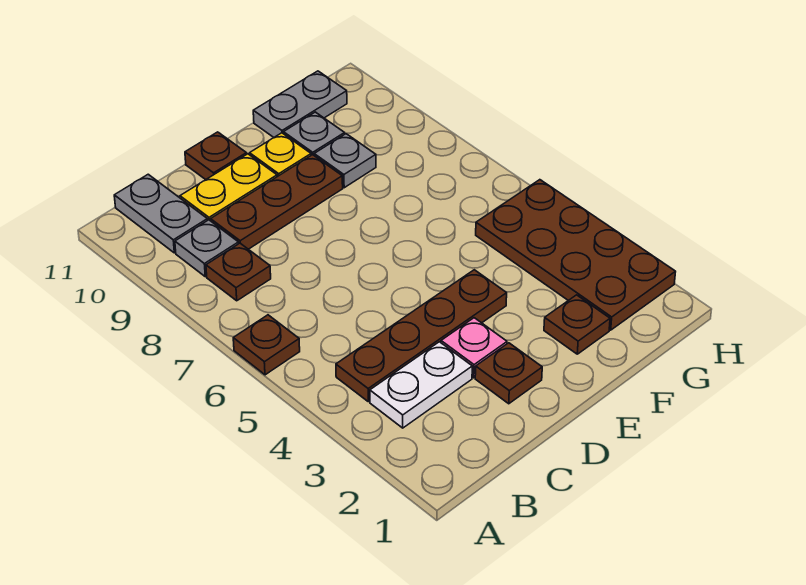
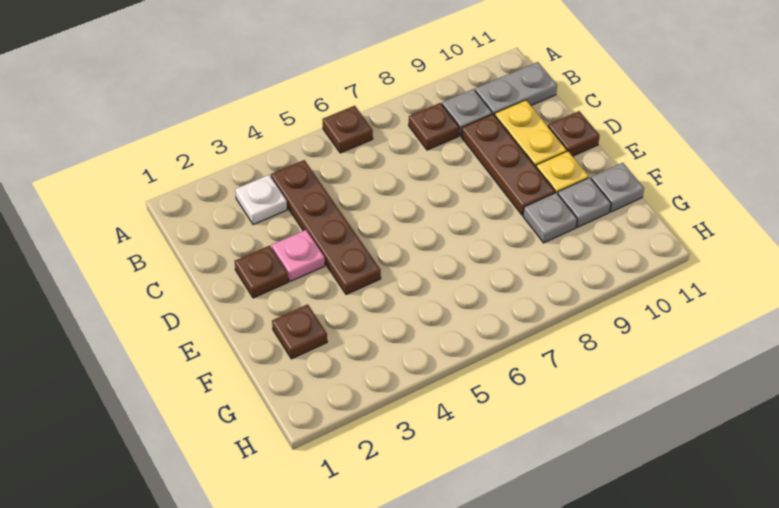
white plate B3:C3 level 1 -> white plate B3 level 1
grey plate F11:G11 level 1 -> grey plate F11 level 1
brown plate G2:H5 level 1 -> none

